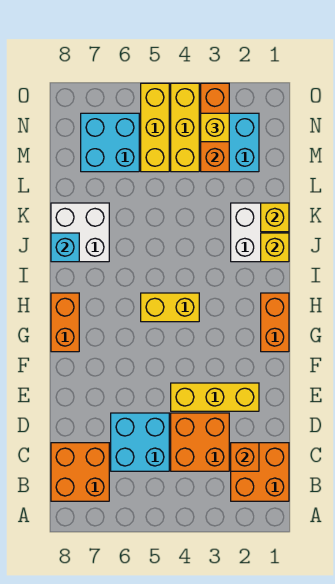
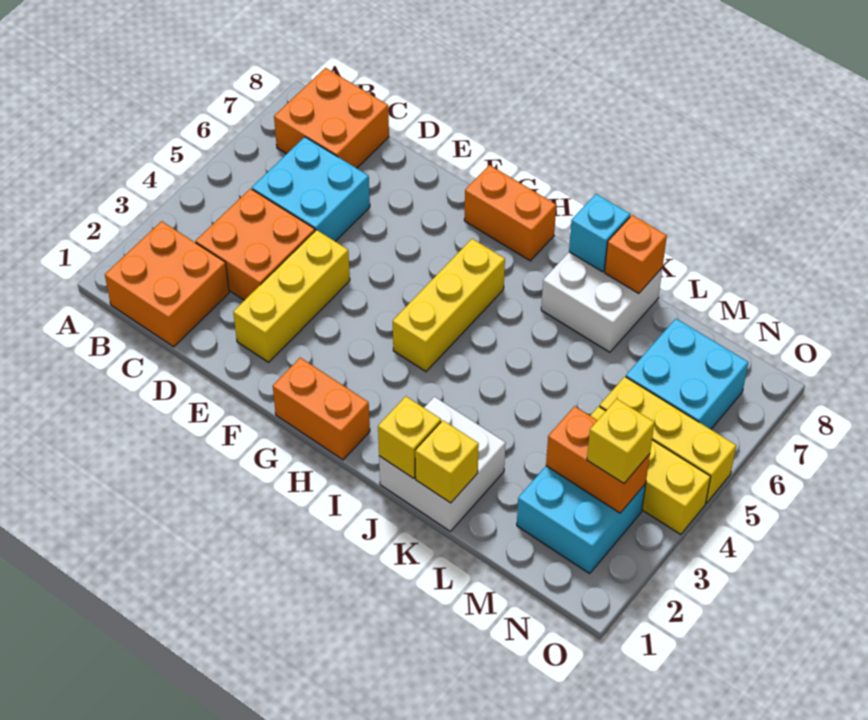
orange brick C2 level 2 -> orange brick K8 level 2
yellow brick H4:H5 level 1 -> yellow brick H4:H6 level 1
orange brick M3:O3 level 2 -> orange brick M3:N3 level 2

